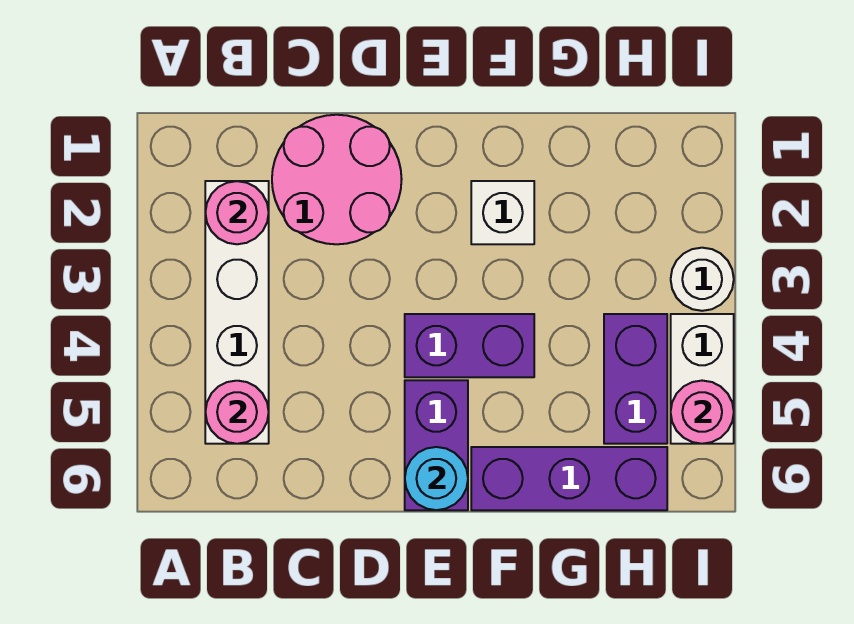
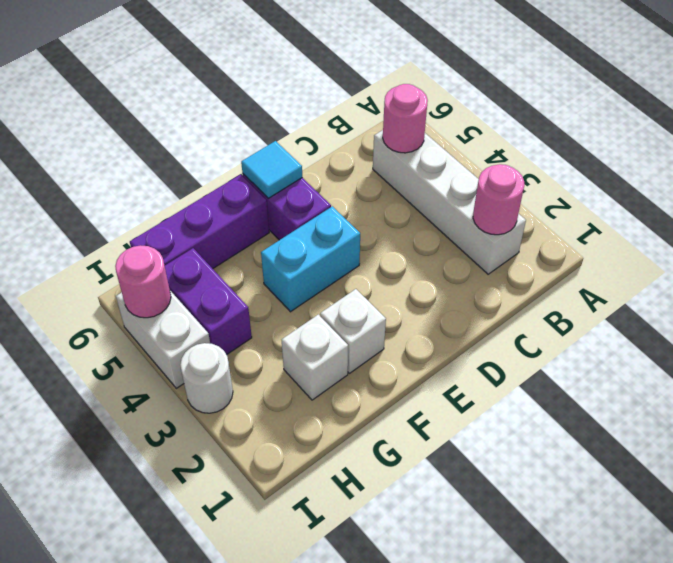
pink round brick C1:D2 level 1 -> none
purple brick E4:F4 level 1 -> cyan brick E4:F4 level 1
cyan round brick E6 level 2 -> cyan tile E6 level 2
none -> white brick G2 level 1

